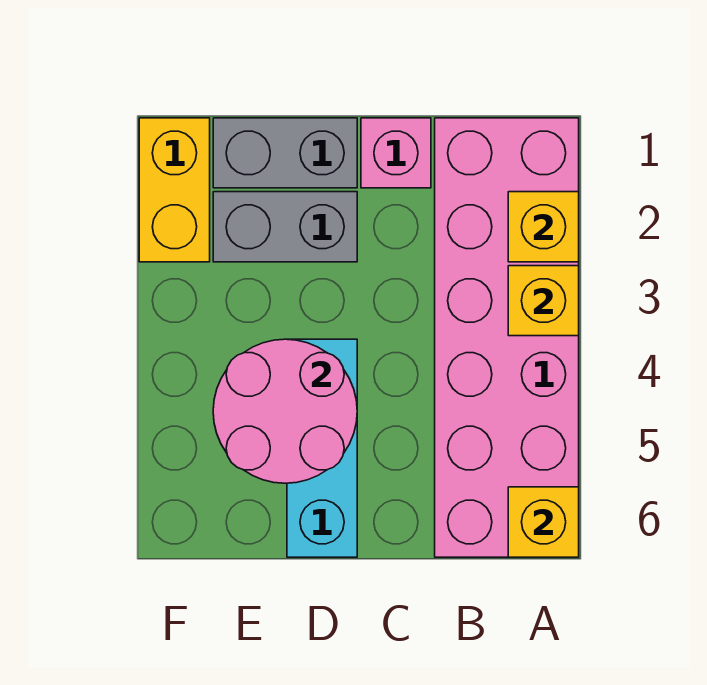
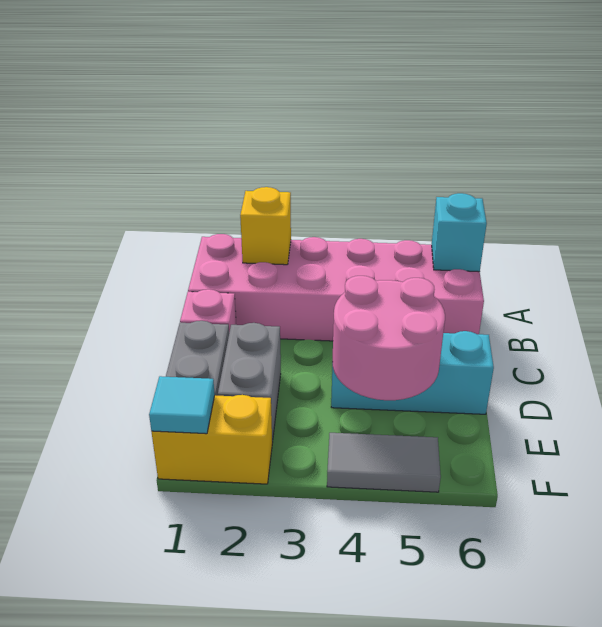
yellow brick A3 level 2 -> none
yellow brick A6 level 2 -> cyan brick A6 level 2
none -> cyan tile F1 level 2
none -> grey tile F4:F5 level 1

